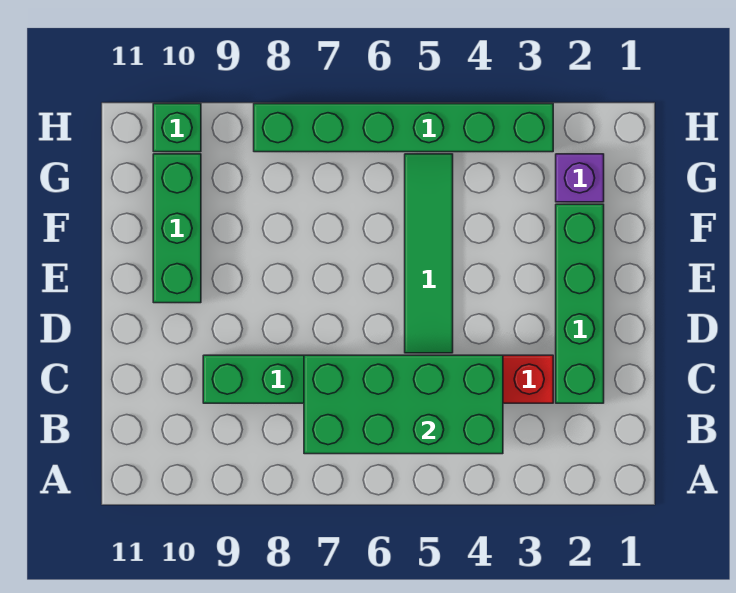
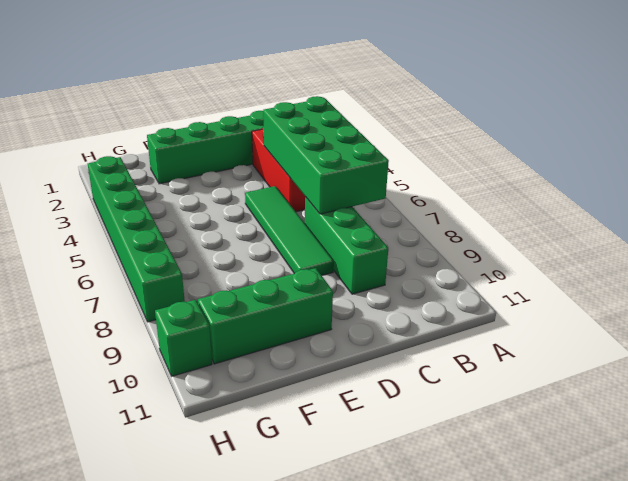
green tile D5:G5 level 1 -> green tile D5:D8 level 1
purple brick G2 level 1 -> none

